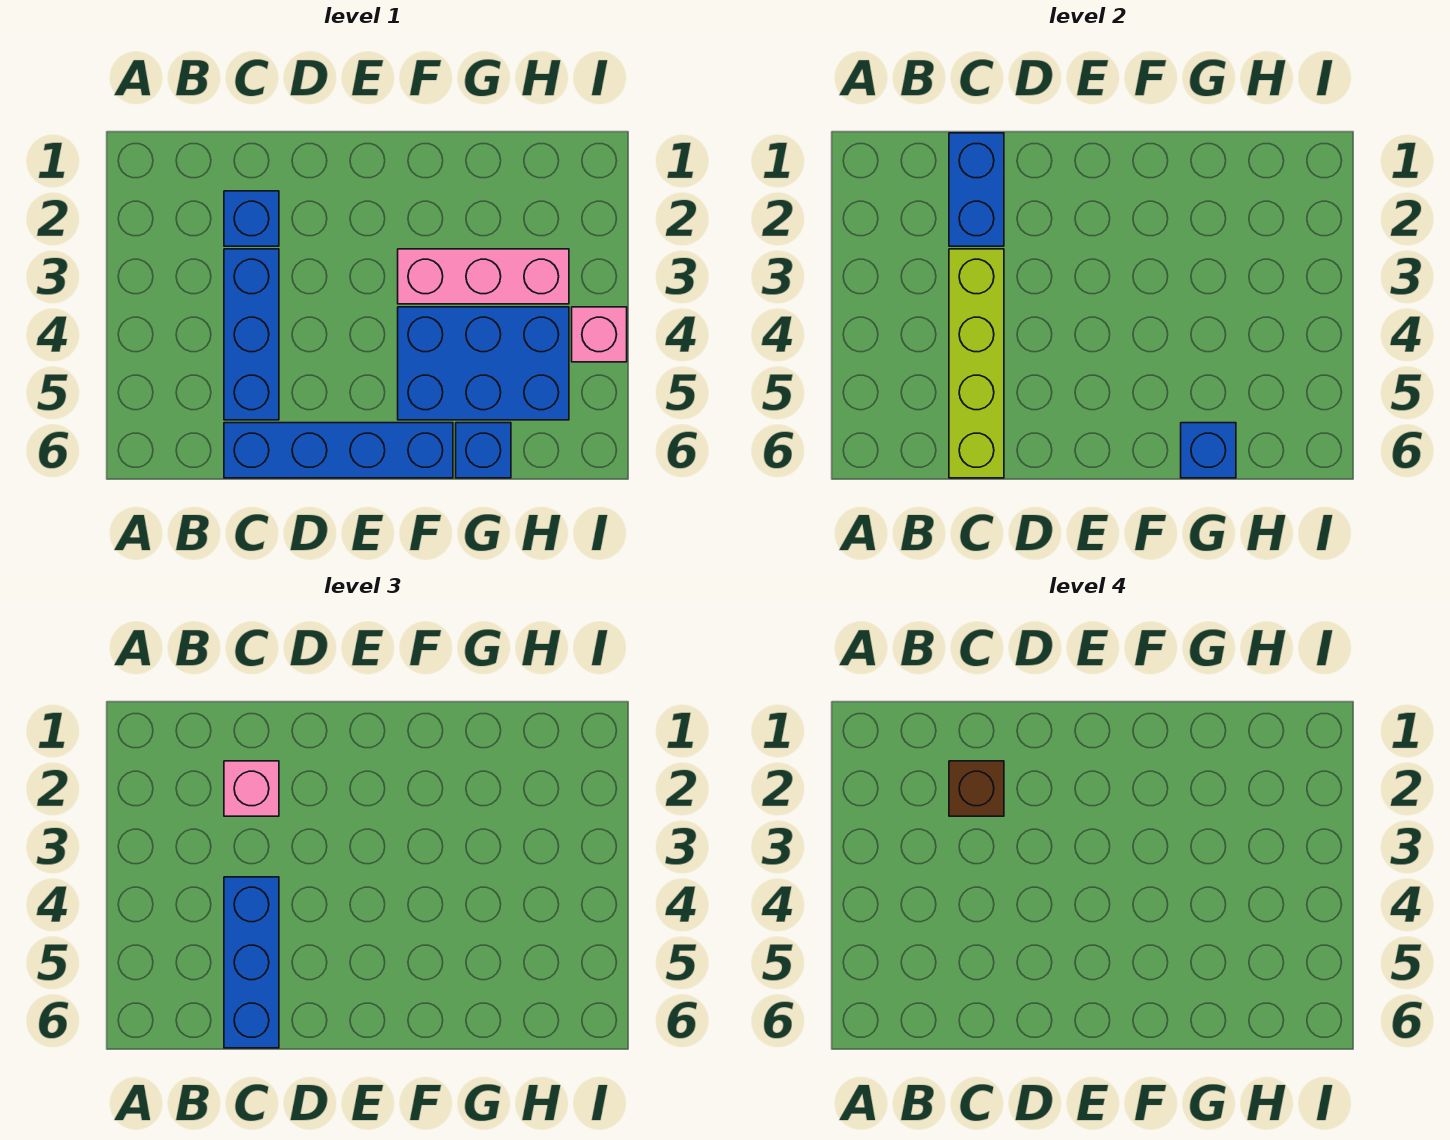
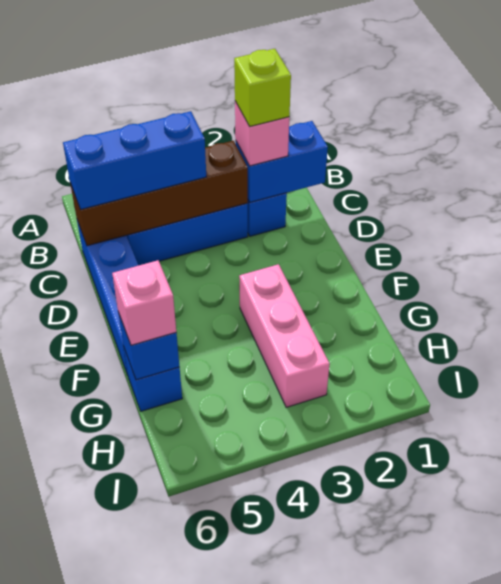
brown brick C2 level 4 -> lime brick C2 level 4
lime brick C3:C6 level 2 -> brown brick C3:C6 level 2
blue brick F4:H5 level 1 -> none
pink brick I4 level 1 -> pink brick G6 level 3

